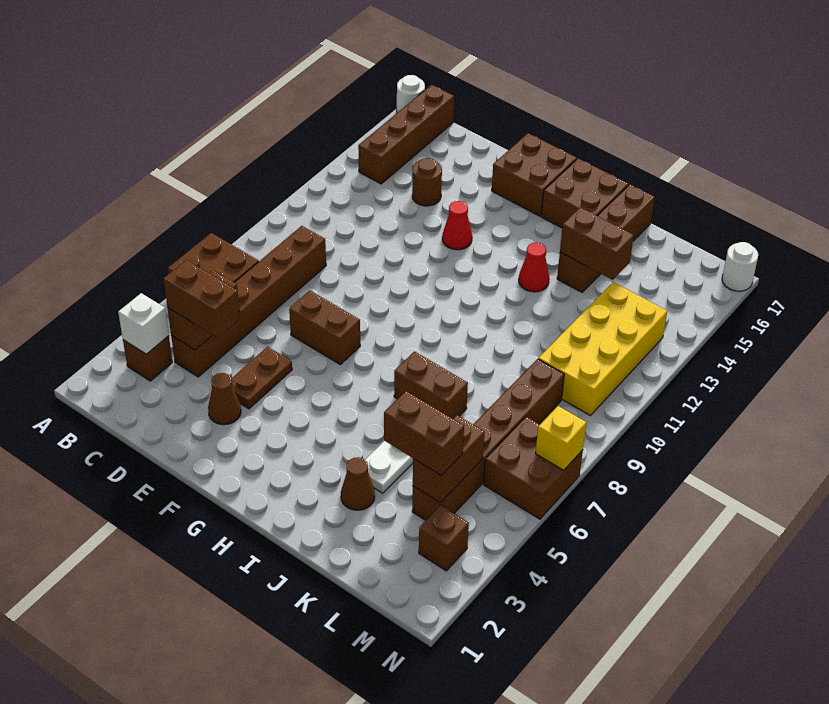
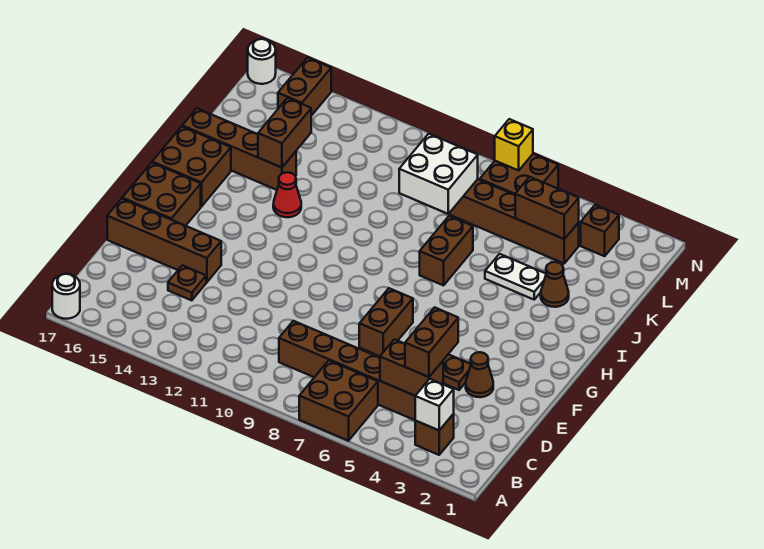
brown brick B14:B17 level 1 -> brown brick E14:E17 level 1
brown round brick D14 level 1 -> brown plate D14 level 1
red cone F13 level 1 -> none
brown brick K4:L4 level 3 -> brown brick M15:N15 level 1
none -> white brick K8:L9 level 2
yellow brick L10:M13 level 1 -> none

